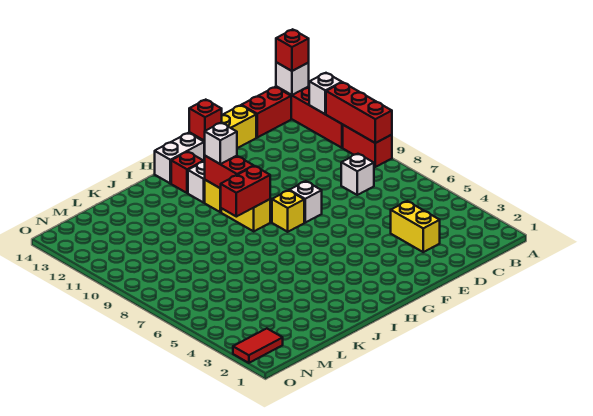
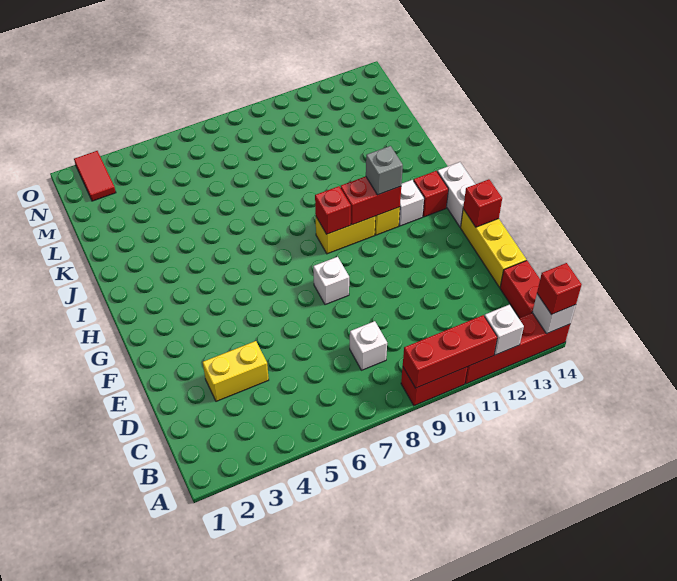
yellow brick G8 level 1 -> none
red brick H9:I9 level 2 -> red brick H9 level 2
white brick H11 level 3 -> grey brick H11 level 3

